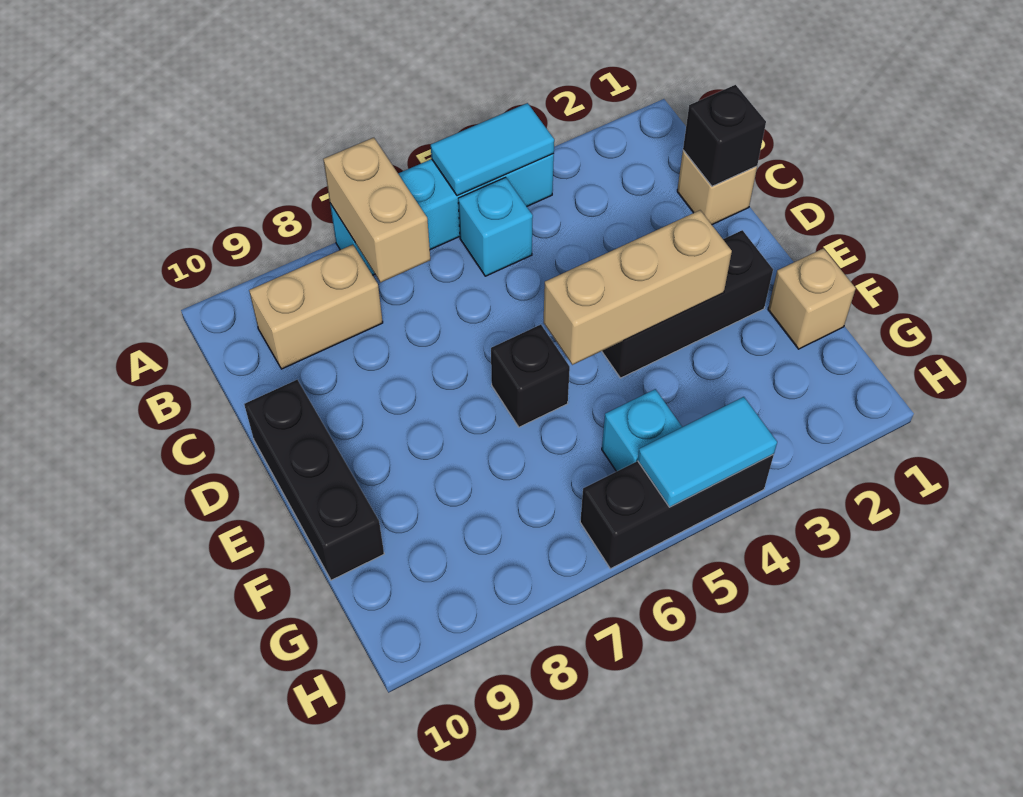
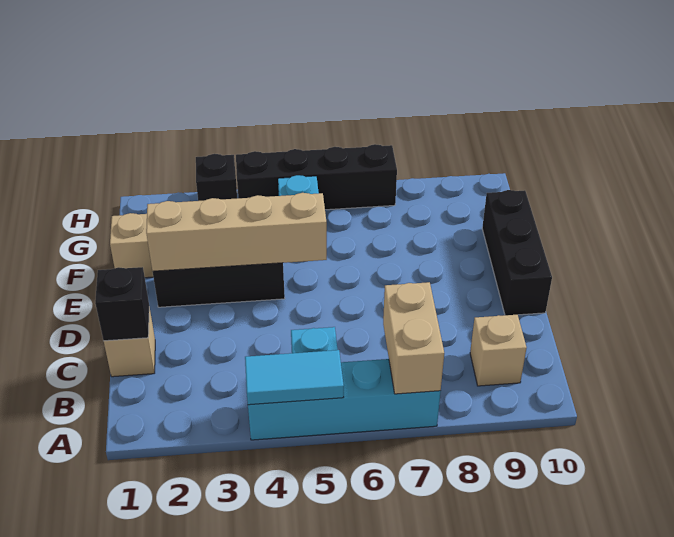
tan brick B8:B9 level 1 -> tan brick B9 level 1
tan brick E3:E5 level 2 -> tan brick E2:E5 level 2
black brick E6 level 1 -> black brick H3 level 1
black brick H4:H6 level 1 -> black brick H4:H7 level 1
cyan tile H4:H5 level 2 -> none

